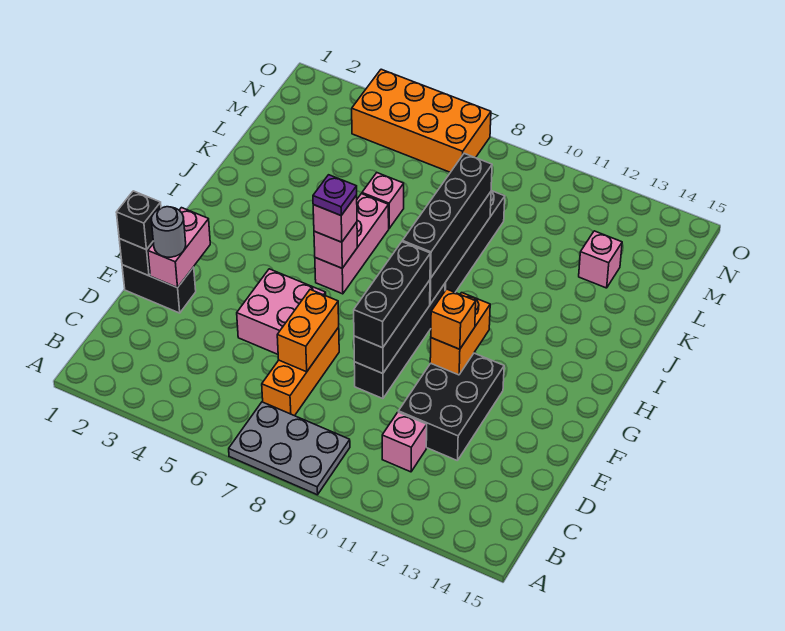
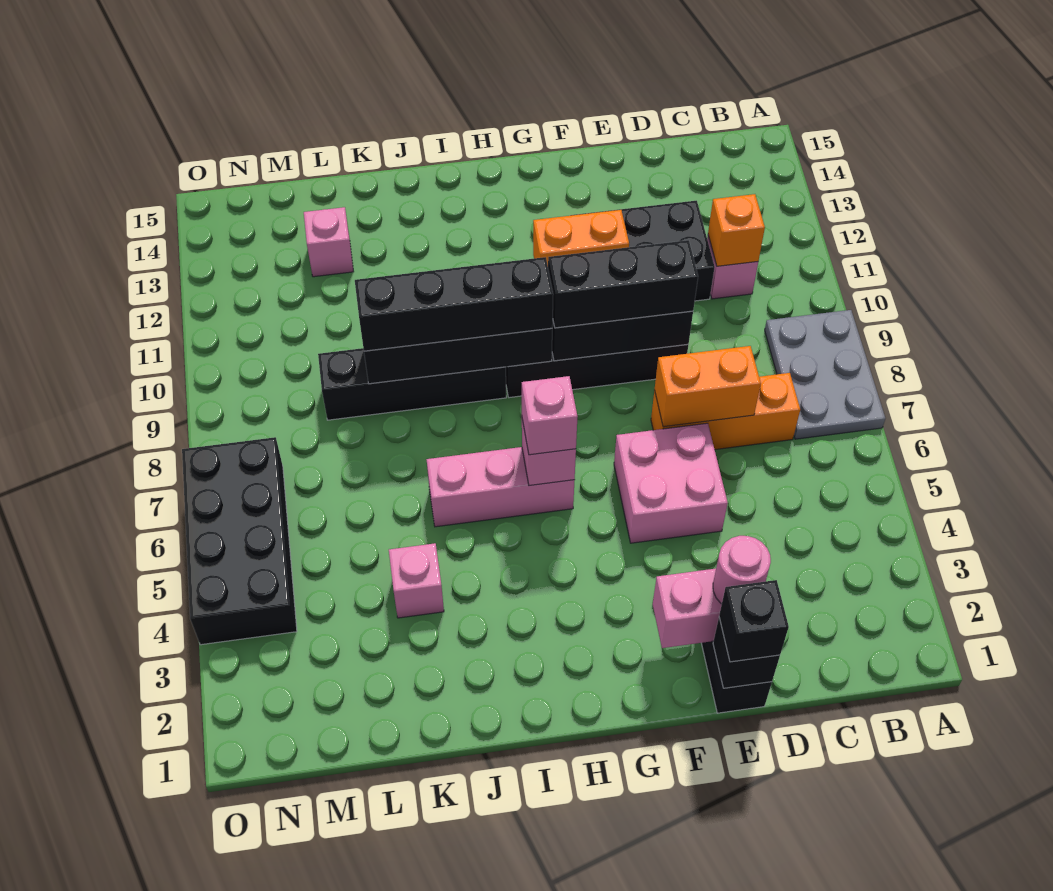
grey round brick E2 level 3 -> pink round brick E2 level 3
orange brick F11 level 3 -> orange brick C11 level 2
purple plate H6 level 4 -> none
pink brick K6 level 1 -> pink brick K4 level 1
orange brick N4:O7 level 1 -> black brick N4:O7 level 1

